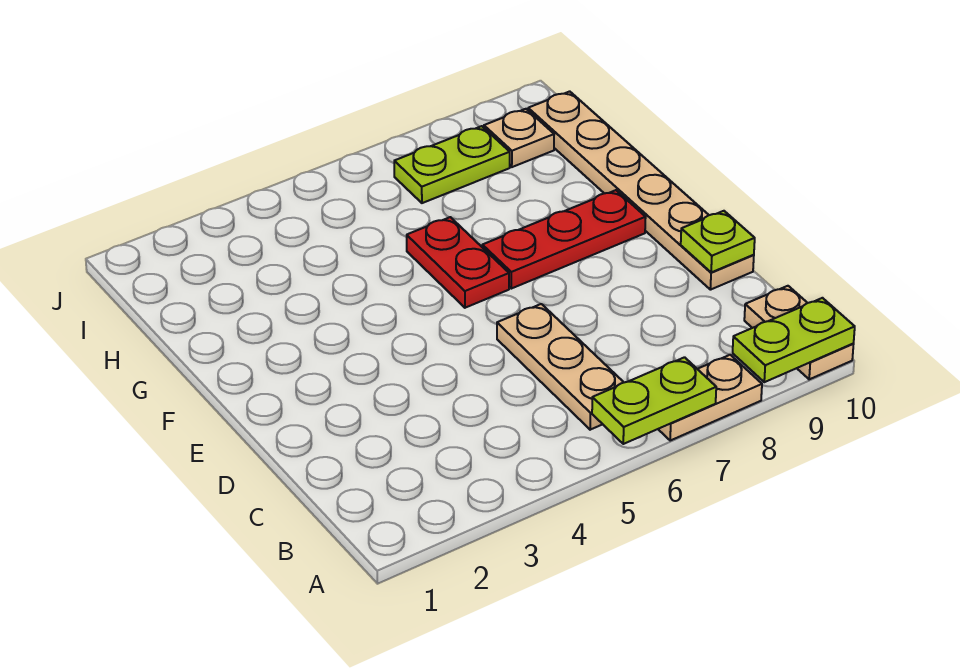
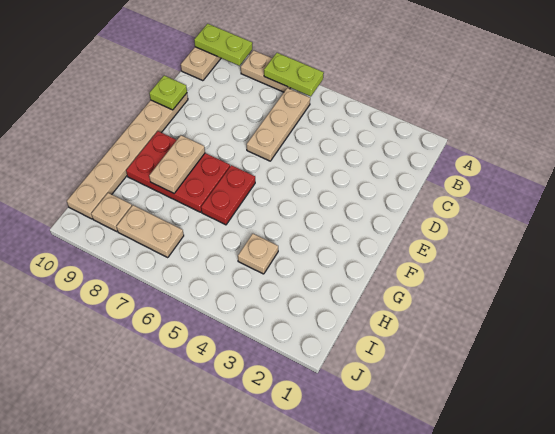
red plate F7:F9 level 1 -> red plate F7:G9 level 1
none -> tan plate F8:G8 level 2
none -> tan plate H4 level 1
lime plate I7:I8 level 1 -> tan plate I7:I8 level 1

